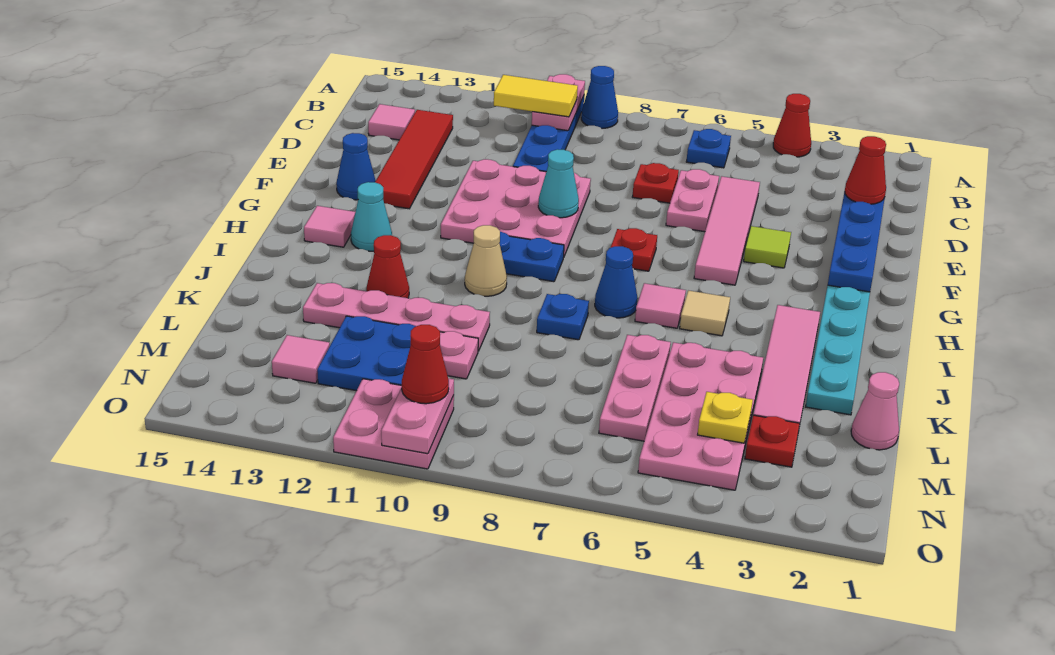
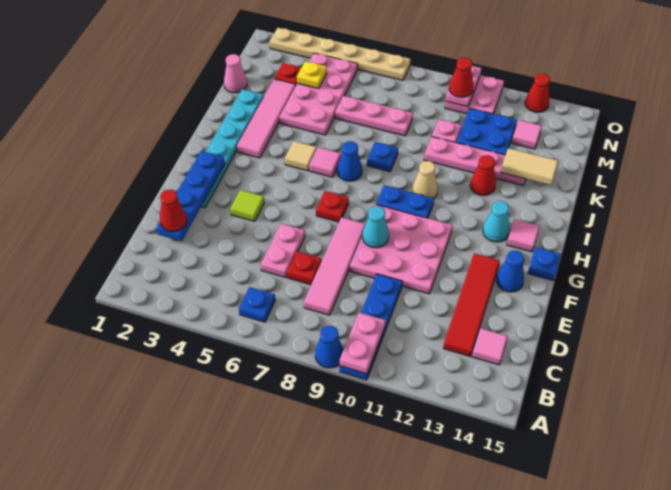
red cone A4 level 1 -> red cone O13 level 1
yellow tile B10:B11 level 3 -> none
pink tile D5:G5 level 1 -> pink tile C8:F8 level 1
none -> blue plate G15 level 1
pink plate K6:M6 level 1 -> pink plate L6:L8 level 1
none -> tan tile K13:K14 level 2
none -> tan plate O2:O7 level 1

